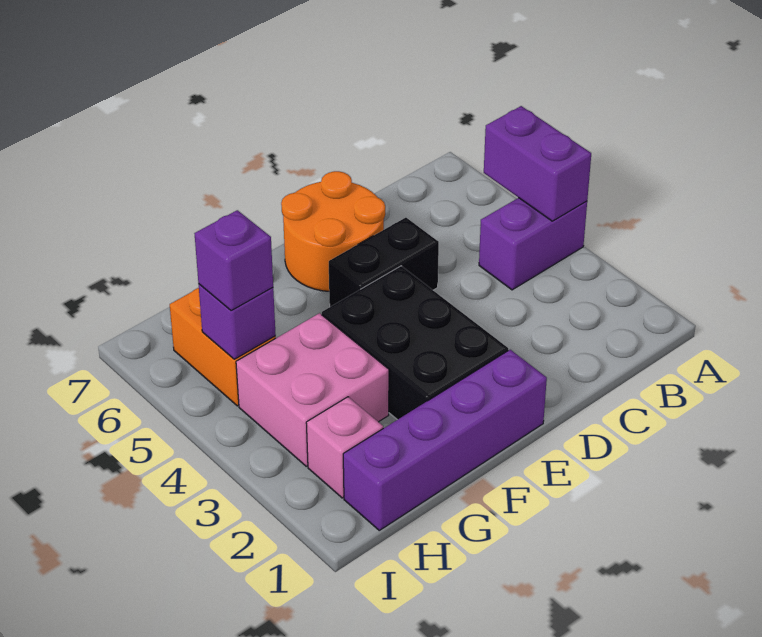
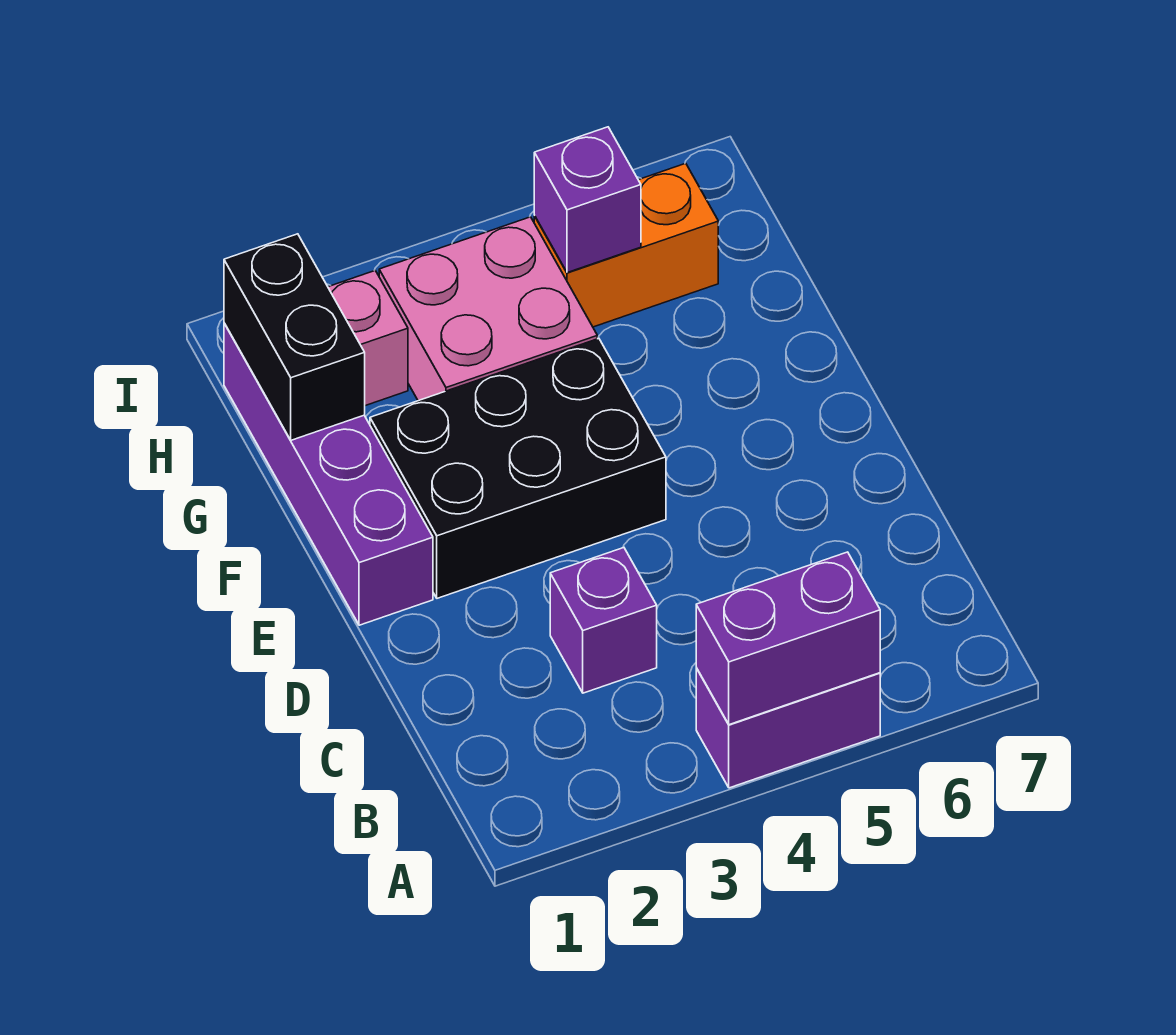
purple brick A4:B4 level 1 -> purple brick A4:A5 level 1
black brick D5:E5 level 1 -> black brick G1:H1 level 2
orange round brick D6:E7 level 1 -> none
purple brick H5 level 3 -> purple brick C3 level 1

